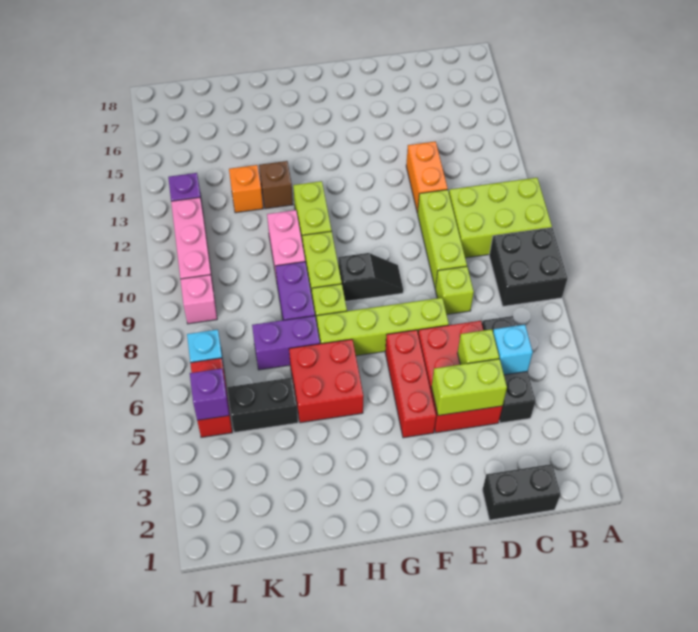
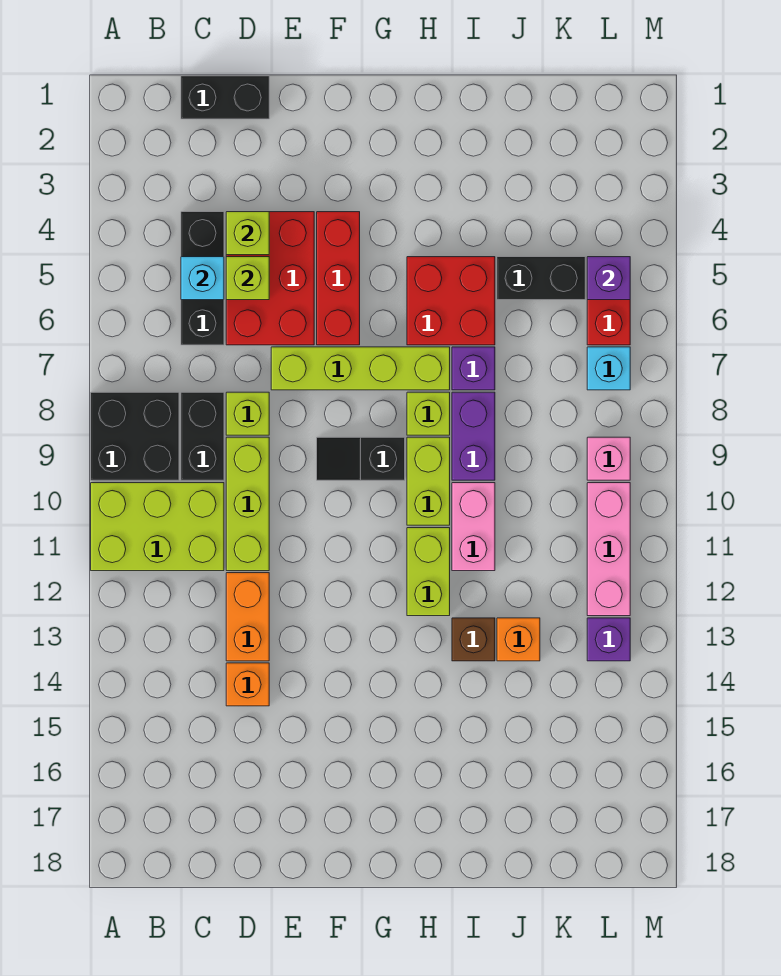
none -> black brick C8:C9 level 1
lime brick D4:E4 level 2 -> lime brick D4 level 2
none -> orange brick D14 level 1
purple brick I7:J7 level 1 -> purple brick I7 level 1

